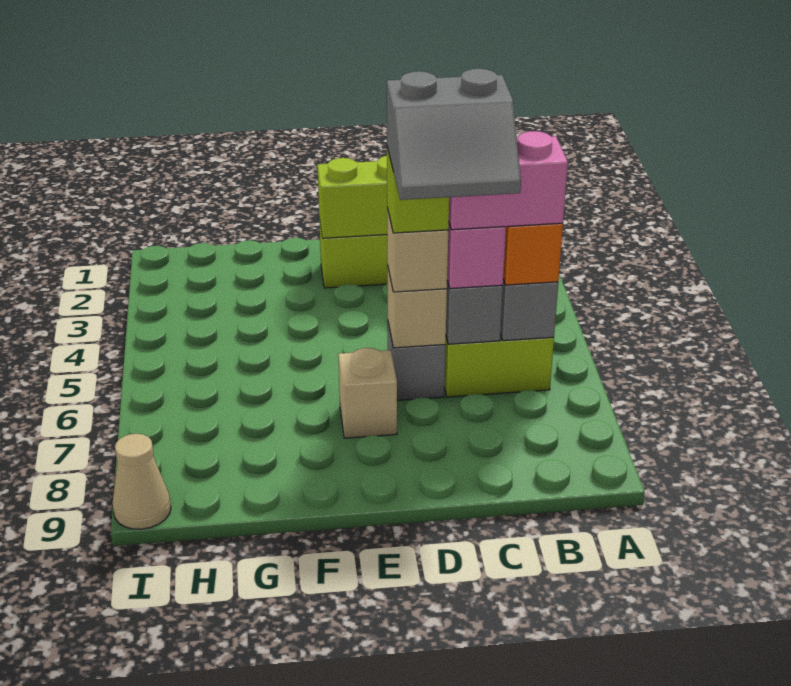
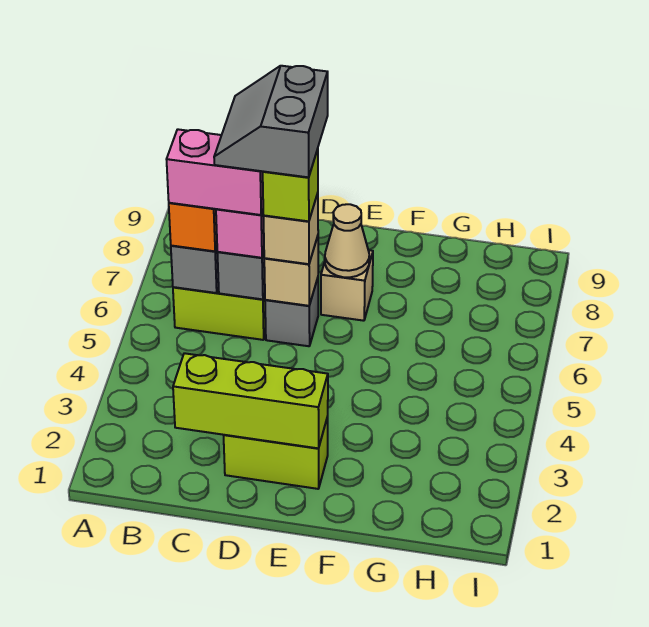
grey slope C6:D7 level 5 top 6 -> grey slope C6:D7 level 5 top D
tan cone I9 level 1 -> tan cone E7 level 2

